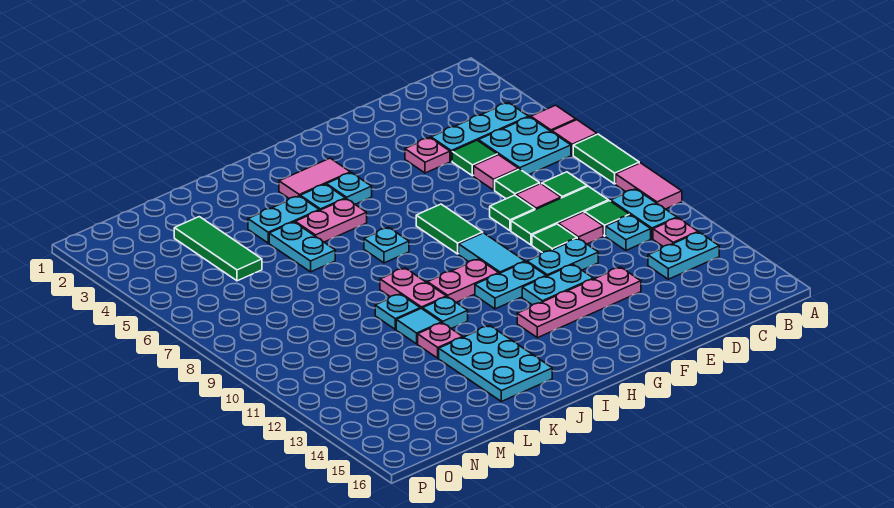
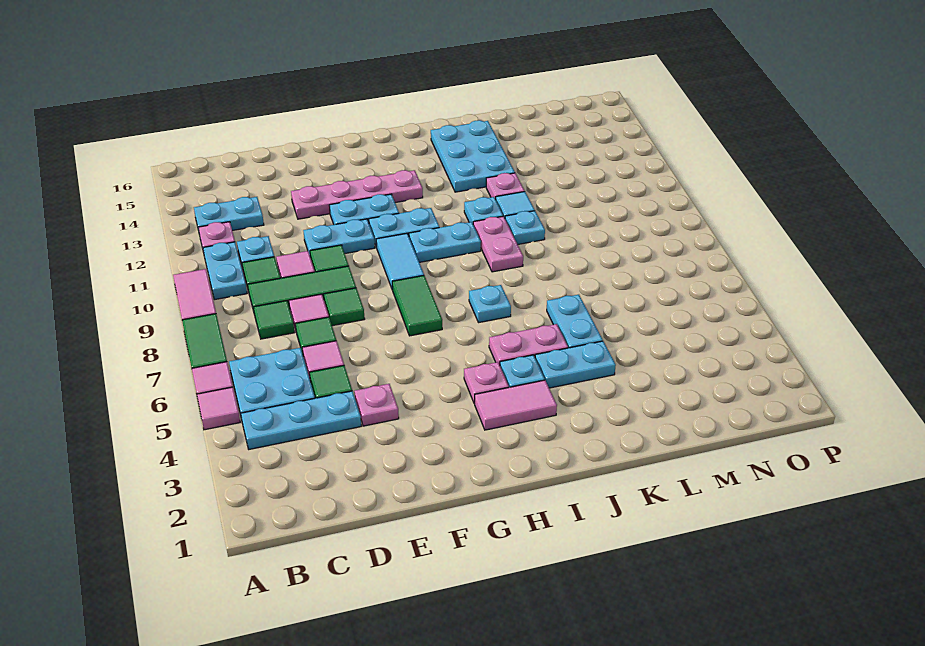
cyan plate H4 level 1 -> pink plate H4 level 1
pink plate H10:I10 level 1 -> cyan plate H10:I10 level 1
green tile M3:M5 level 1 -> none

